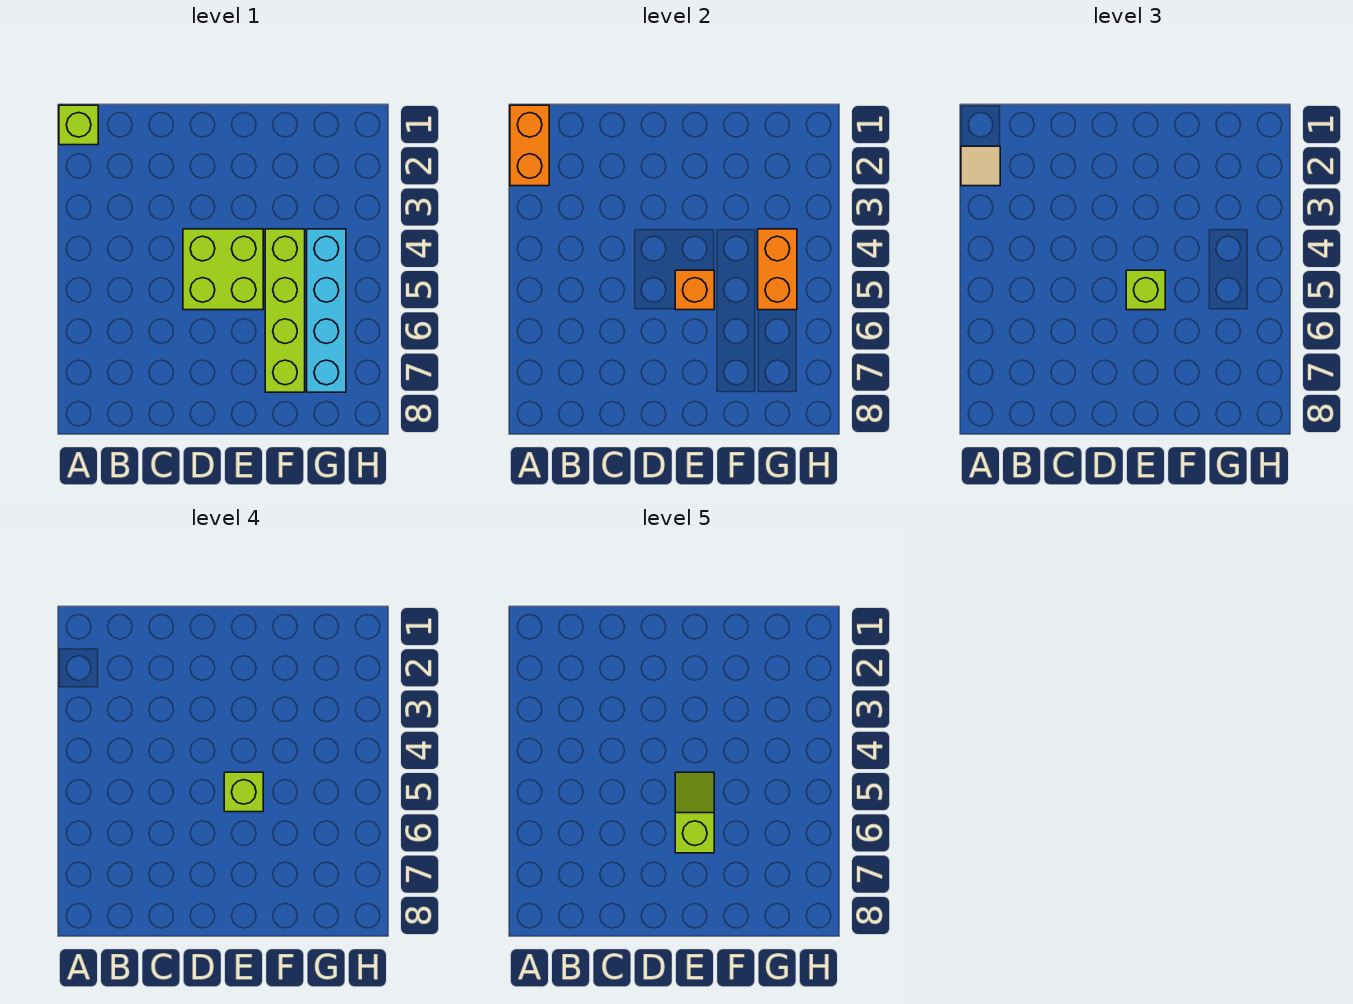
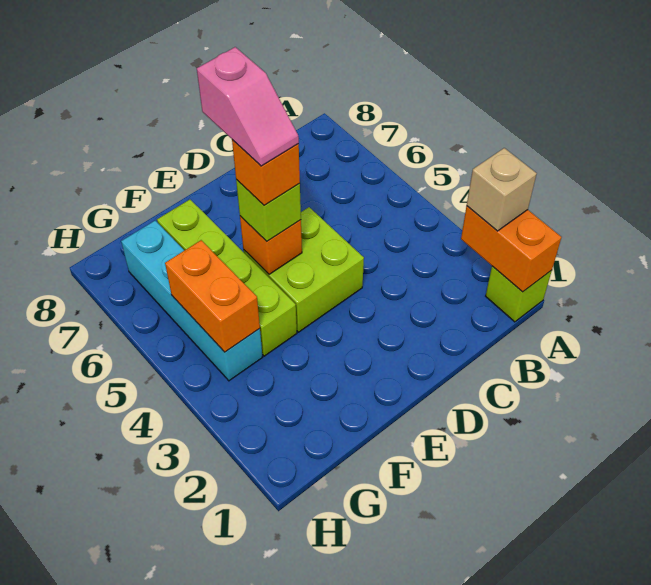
tan tile A2 level 3 -> tan brick A2 level 3
lime brick E5 level 4 -> orange brick E5 level 4
lime slope E5:E6 level 5 top 6 -> pink slope E5:E6 level 5 top 6

